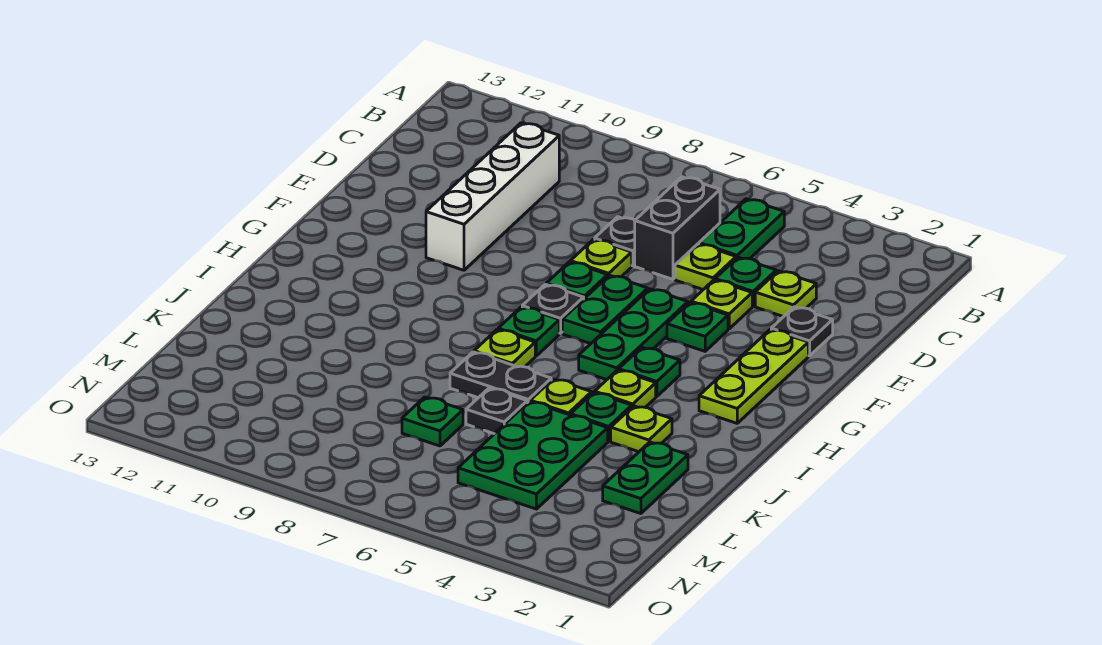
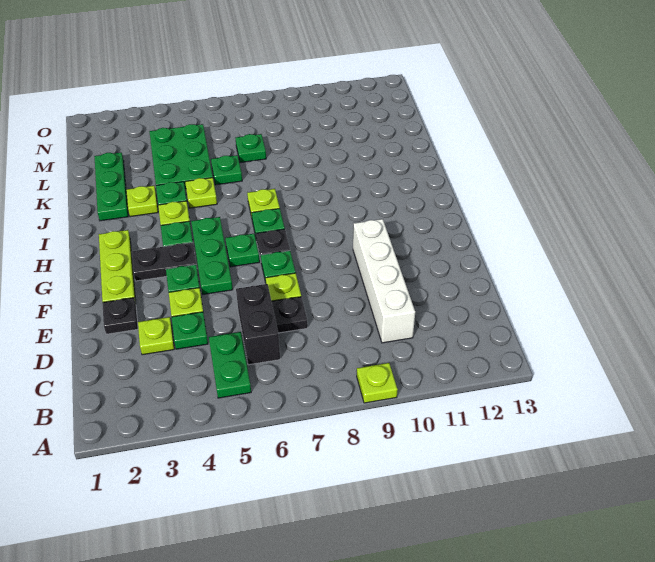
lime plate D5 level 1 -> lime plate A9 level 1
green plate F6:G6 level 1 -> green plate G6 level 1
black plate J6:J7 level 1 -> black plate G3:G4 level 1
green plate K2:L2 level 1 -> green plate J2:L2 level 1
black plate K6 level 1 -> green plate K6 level 1

